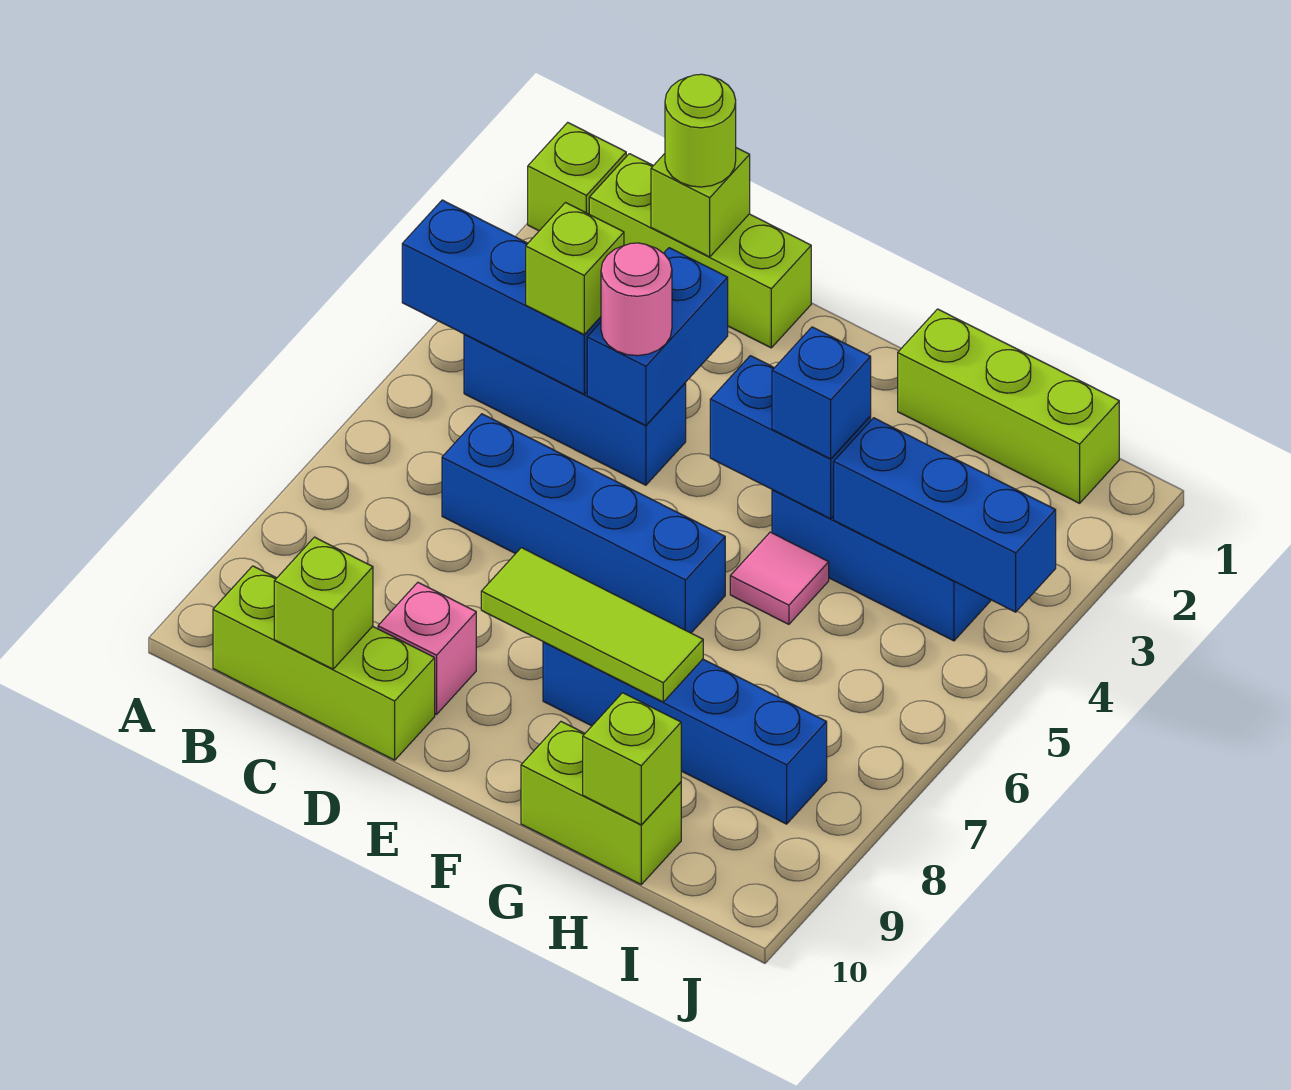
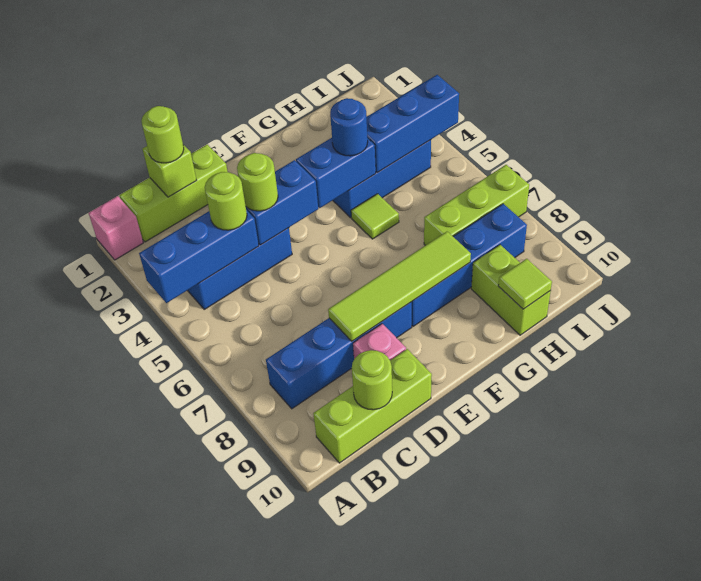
lime brick A1 level 1 -> pink brick A1 level 1
lime brick C4 level 3 -> lime round brick C4 level 3
blue brick C6:F6 level 1 -> blue brick B8:E8 level 1
lime brick C10 level 2 -> lime round brick C10 level 2
blue brick D3:D4 level 2 -> blue brick D4:E4 level 2
pink round brick D4 level 3 -> lime round brick D4 level 3
lime tile E8:G8 level 2 -> lime tile D8:G8 level 2
lime brick G1:I1 level 1 -> lime brick H7:J7 level 1
blue brick G4 level 3 -> blue round brick G4 level 3
pink tile G5 level 1 -> lime tile G5 level 1
lime brick G10:H10 level 1 -> lime brick H9:H10 level 1
lime brick H10 level 2 -> lime tile H10 level 2

